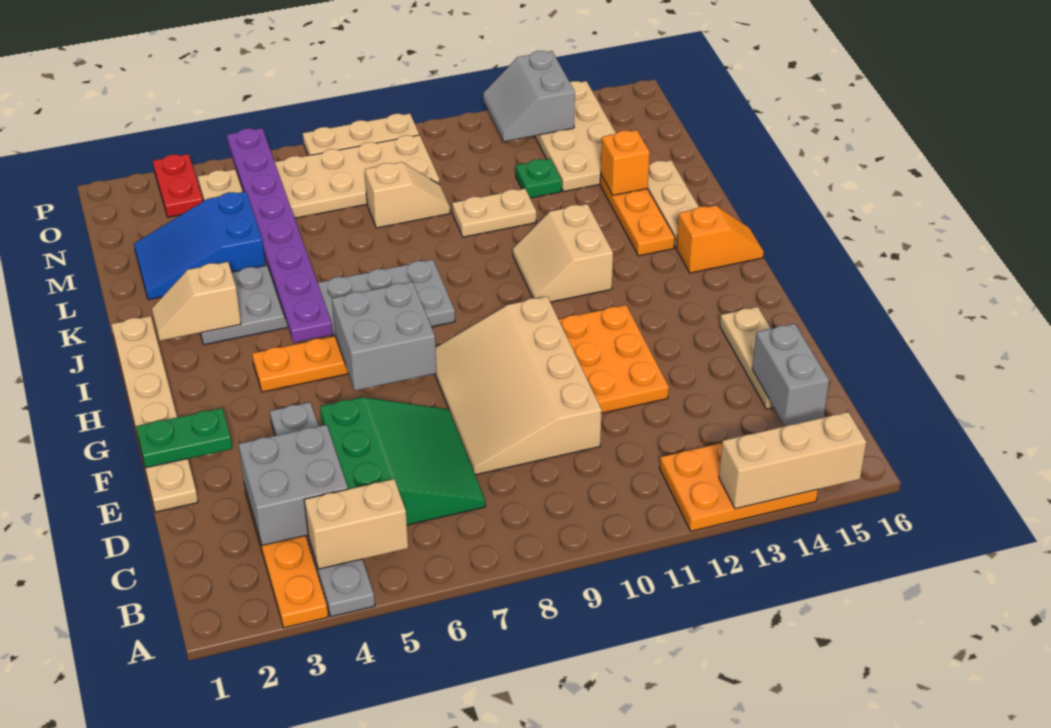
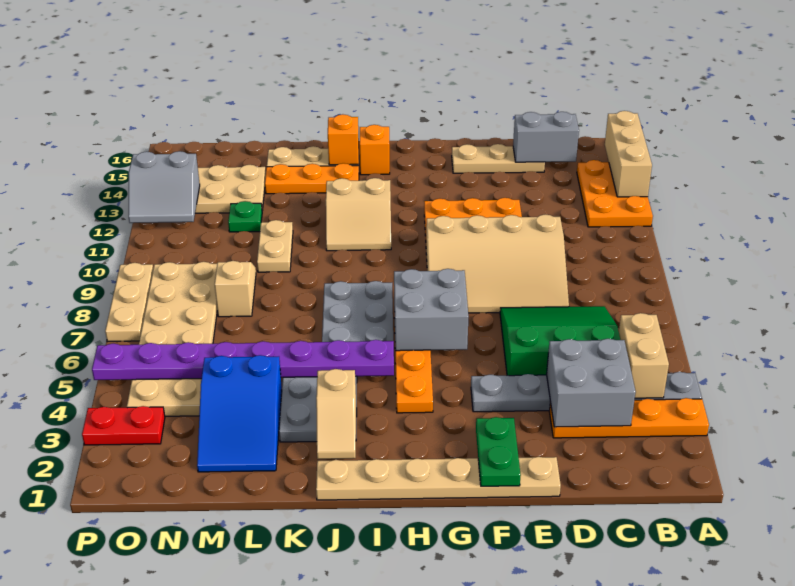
orange brick L14 level 2 -> orange brick J15 level 2

